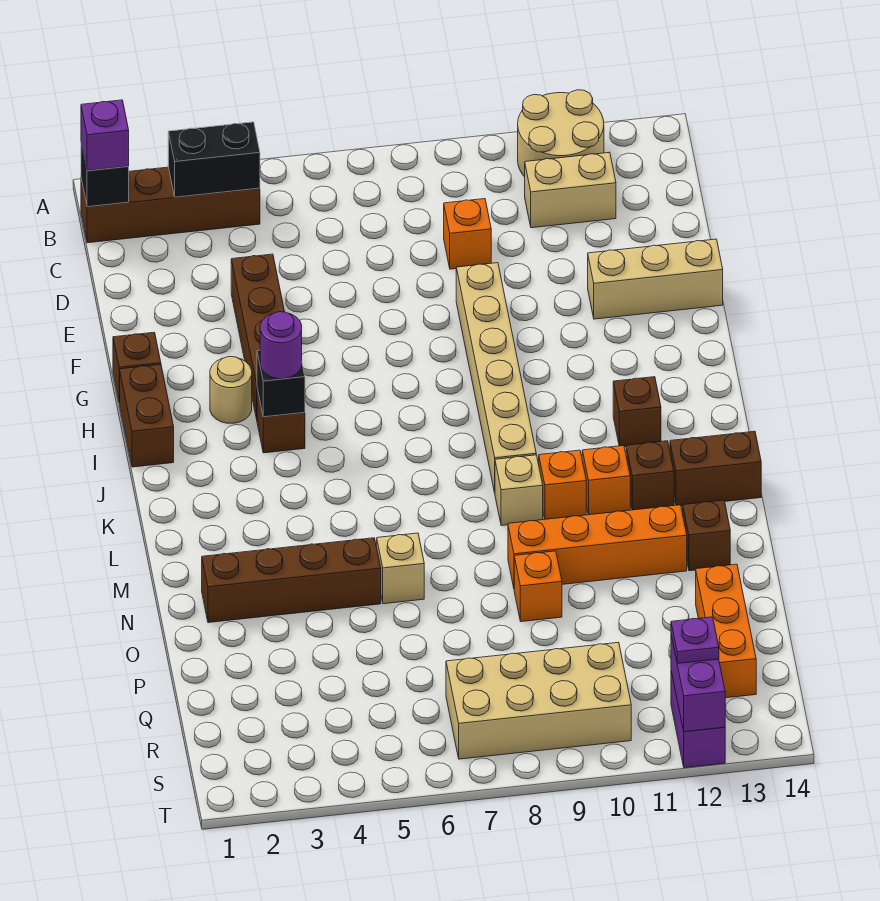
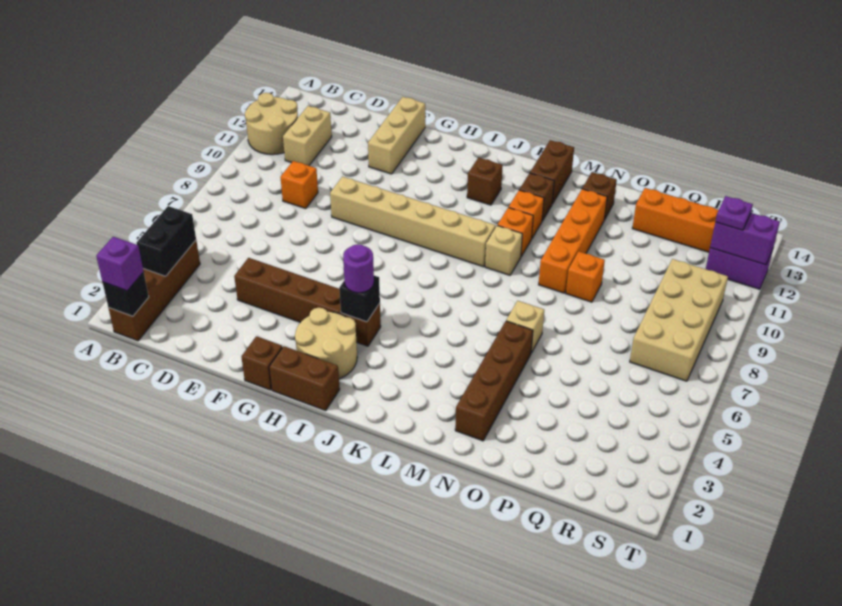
tan round brick H3 level 1 -> tan round brick H2:I3 level 1

